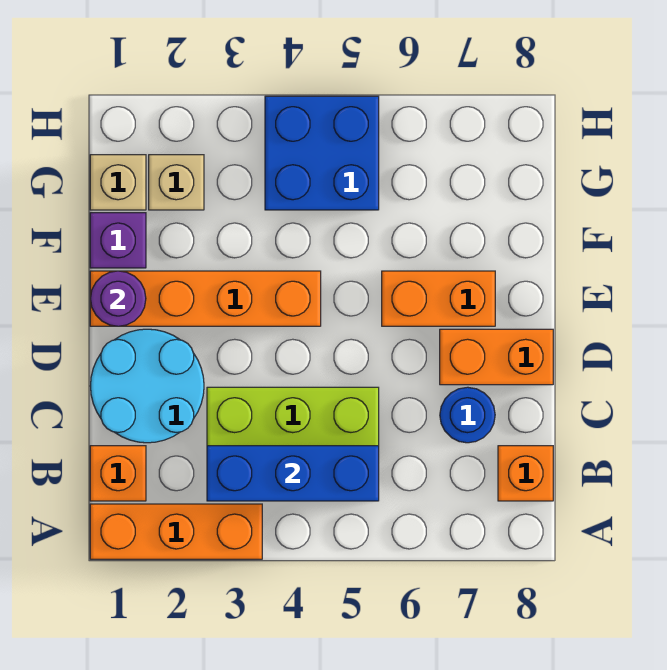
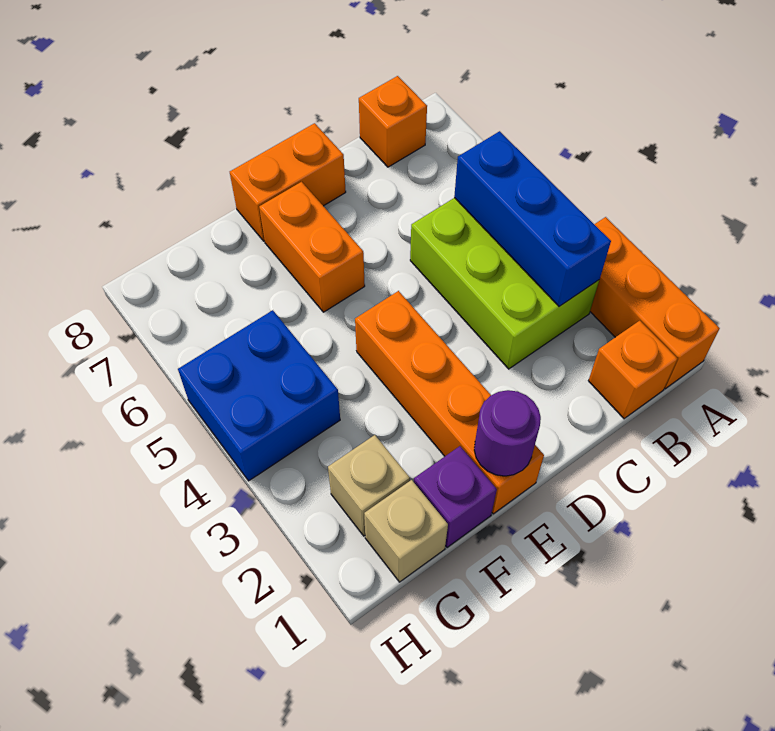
cyan round brick C1:D2 level 1 -> none
blue round brick C7 level 1 -> none
orange brick D7:D8 level 1 -> orange brick D8:E8 level 1

